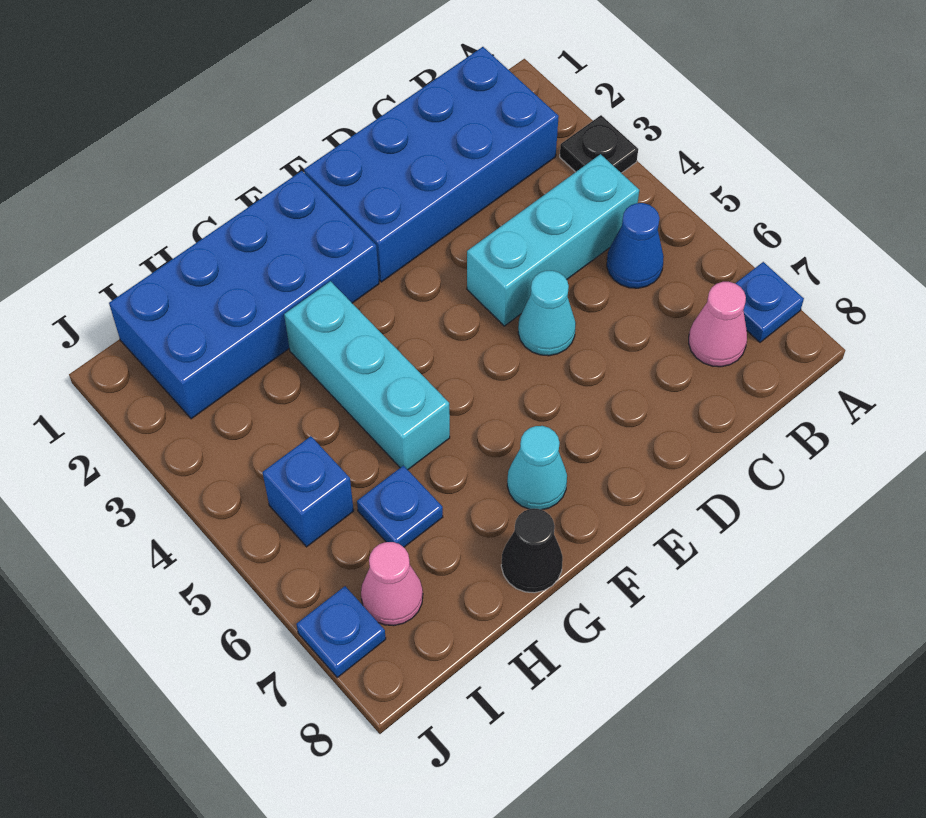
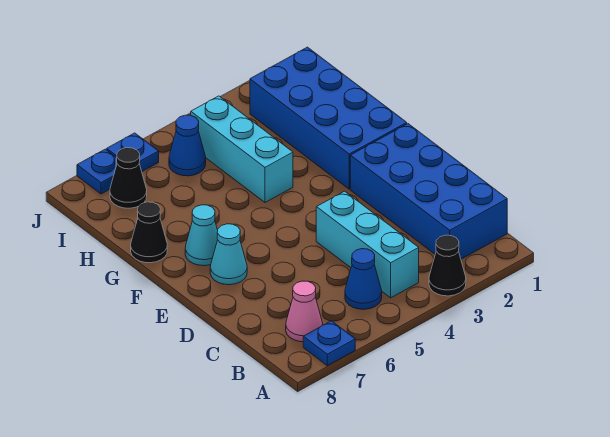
black plate A3 level 1 -> black cone A3 level 1
cyan cone D5 level 1 -> cyan cone E7 level 1
cyan brick G3:G5 level 1 -> cyan brick G4:I4 level 1
blue plate H6 level 1 -> blue plate J6 level 1
blue brick I5 level 1 -> blue cone I5 level 1
pink cone I7 level 1 -> black cone I7 level 1

